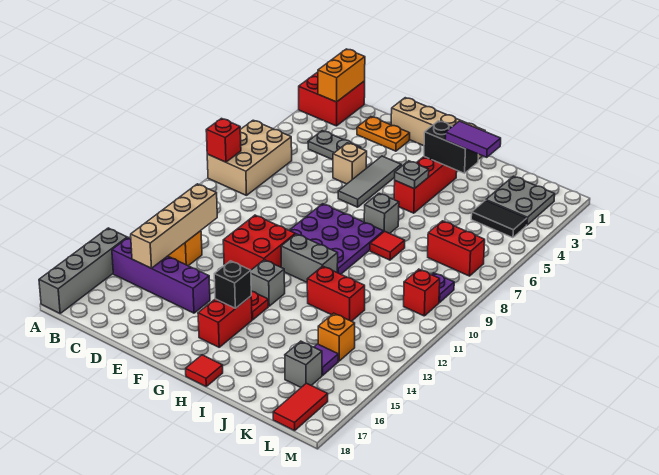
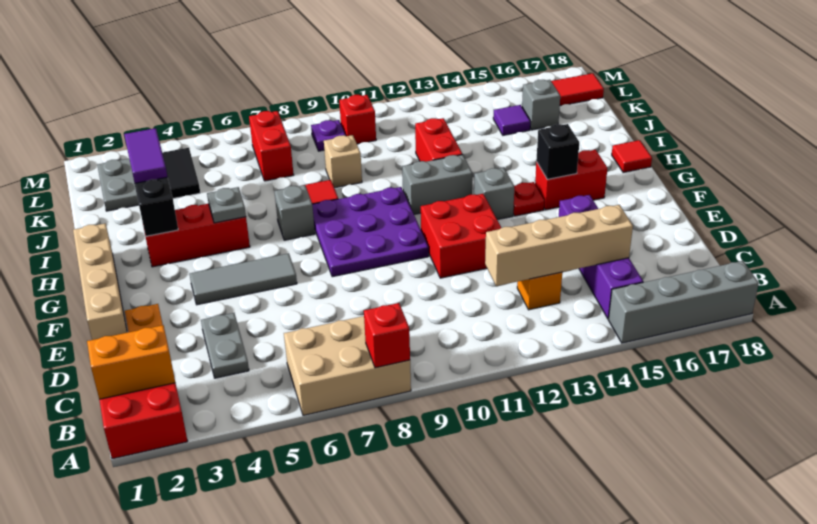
tan brick E5 level 1 -> tan brick J9 level 1
grey brick G11:H11 level 1 -> grey brick H11:H12 level 1
orange brick K14 level 1 -> none

